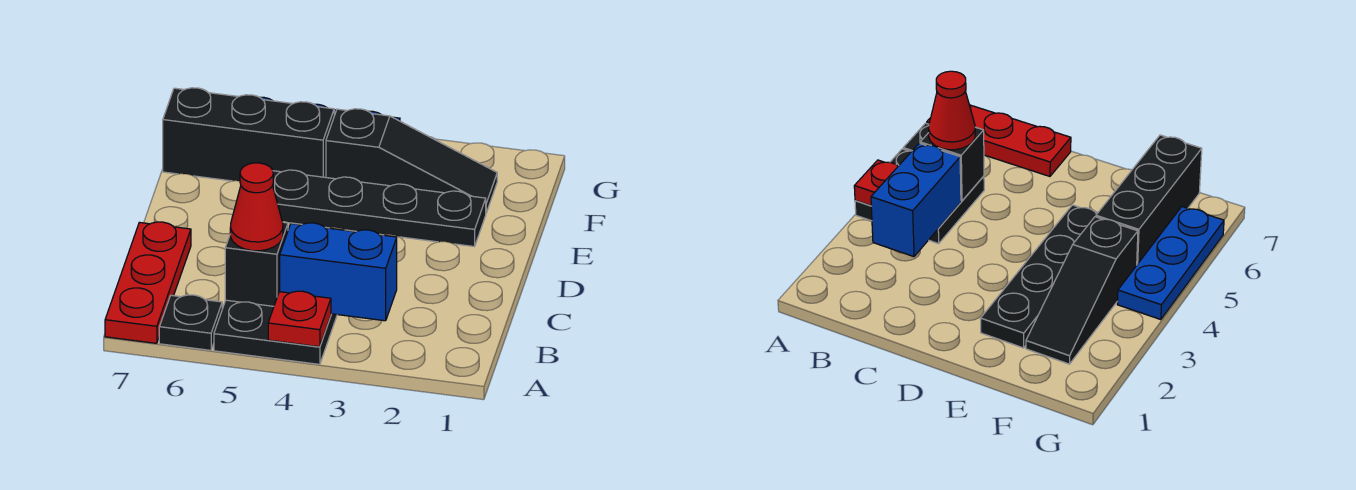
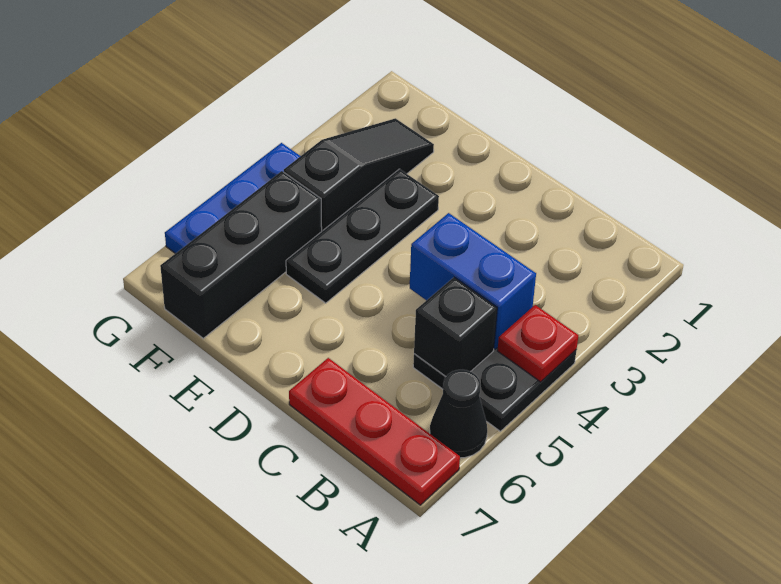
black plate A6 level 1 -> black cone A6 level 1
blue brick B3:B4 level 2 -> blue brick B4:C4 level 2
red cone B5 level 3 -> none
black plate E2:E5 level 1 -> black plate E3:E5 level 1

